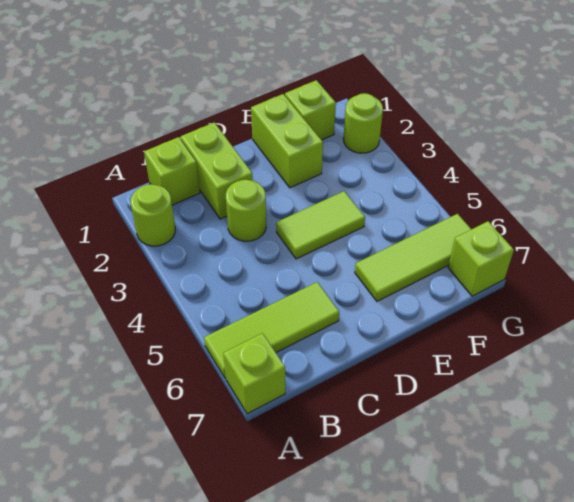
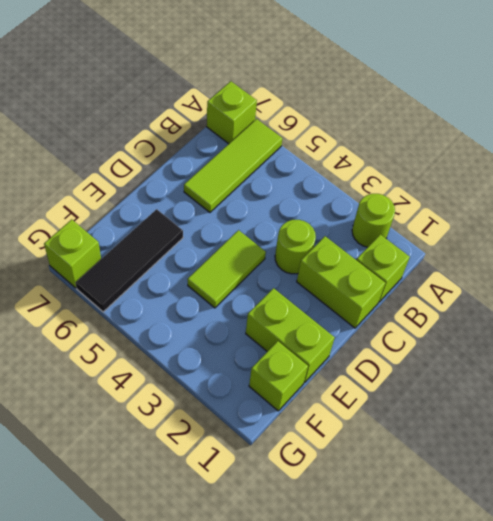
lime tile E6:G6 level 1 -> black tile E6:G6 level 1
lime round brick G2 level 1 -> none

